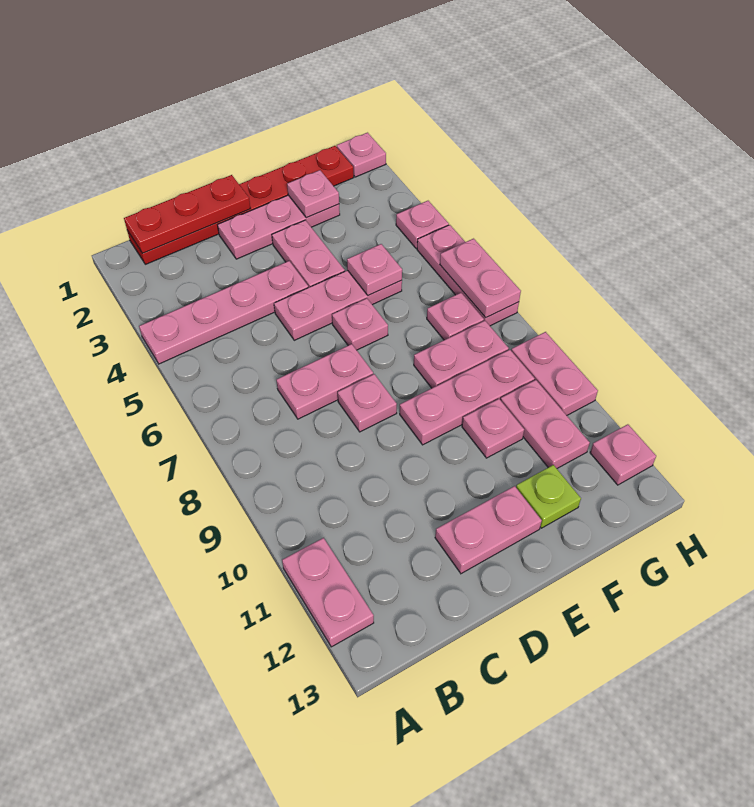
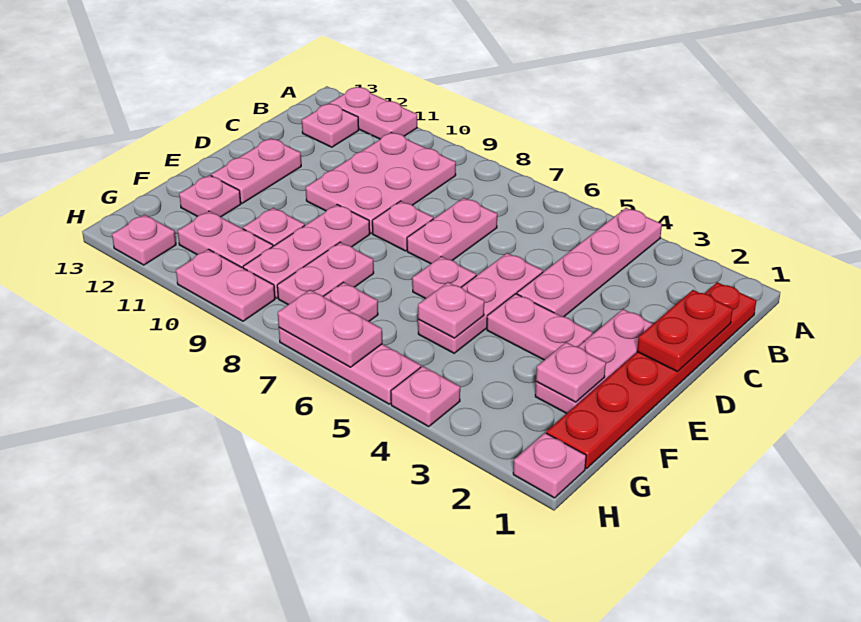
red plate B1:D1 level 2 -> red plate C1:D1 level 2
none -> pink plate B9:D10 level 1
none -> pink plate B12 level 1
lime plate F12 level 1 -> pink plate F12 level 1

